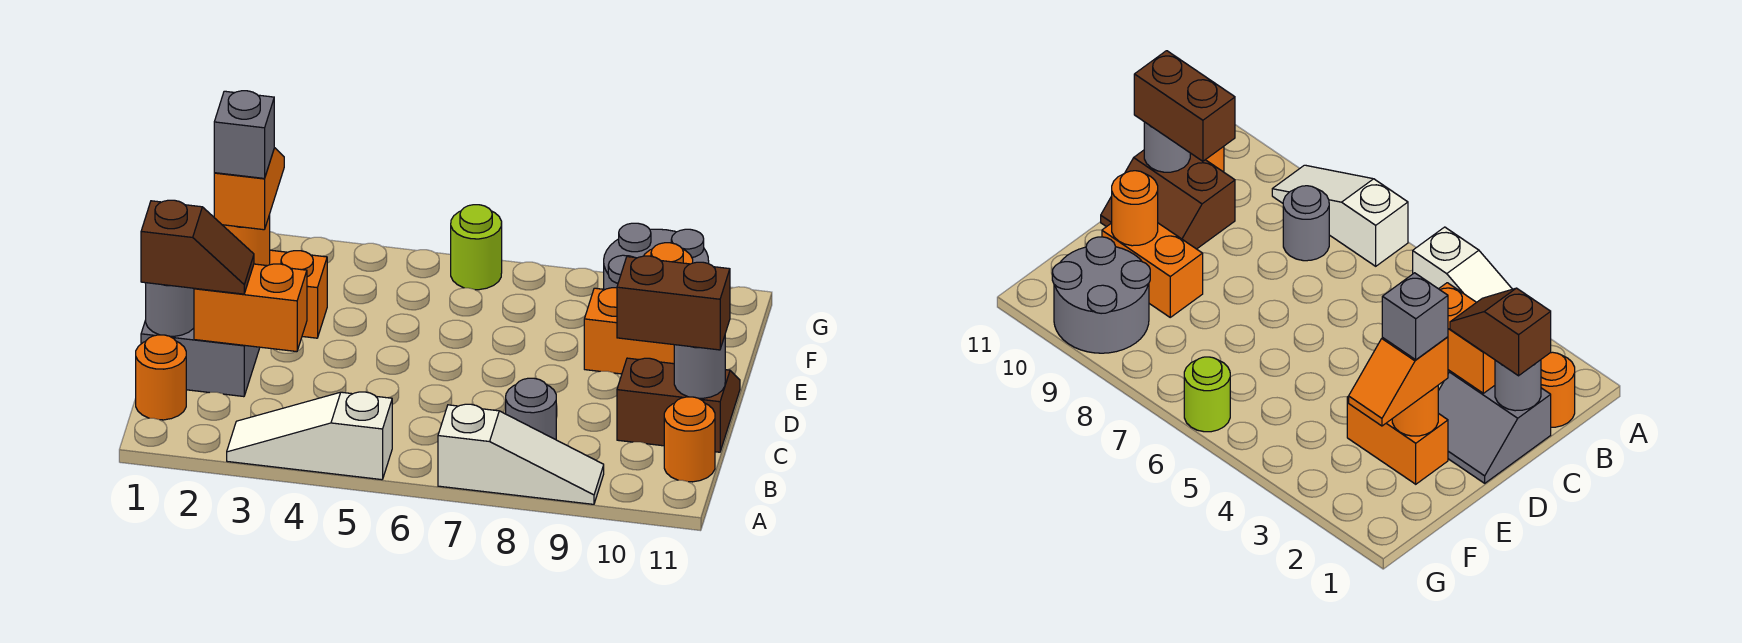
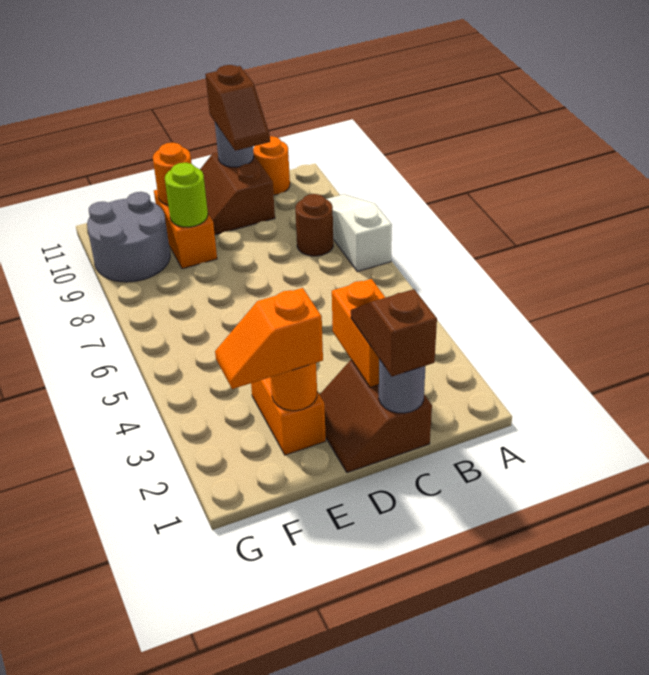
white slope A3:A5 level 1 top 5 -> none
orange round brick B1 level 1 -> none
grey round brick B8 level 1 -> brown round brick B8 level 1
grey slope C1:D2 level 1 top C -> brown slope C1:D2 level 1 top C
brown brick C10:C11 level 3 -> brown slope C10:C11 level 3 top 11
grey brick E2 level 4 -> none
lime round brick G6 level 1 -> lime round brick E9 level 2

